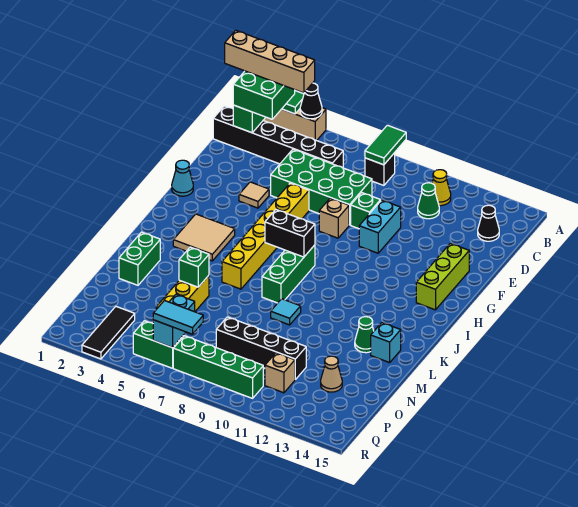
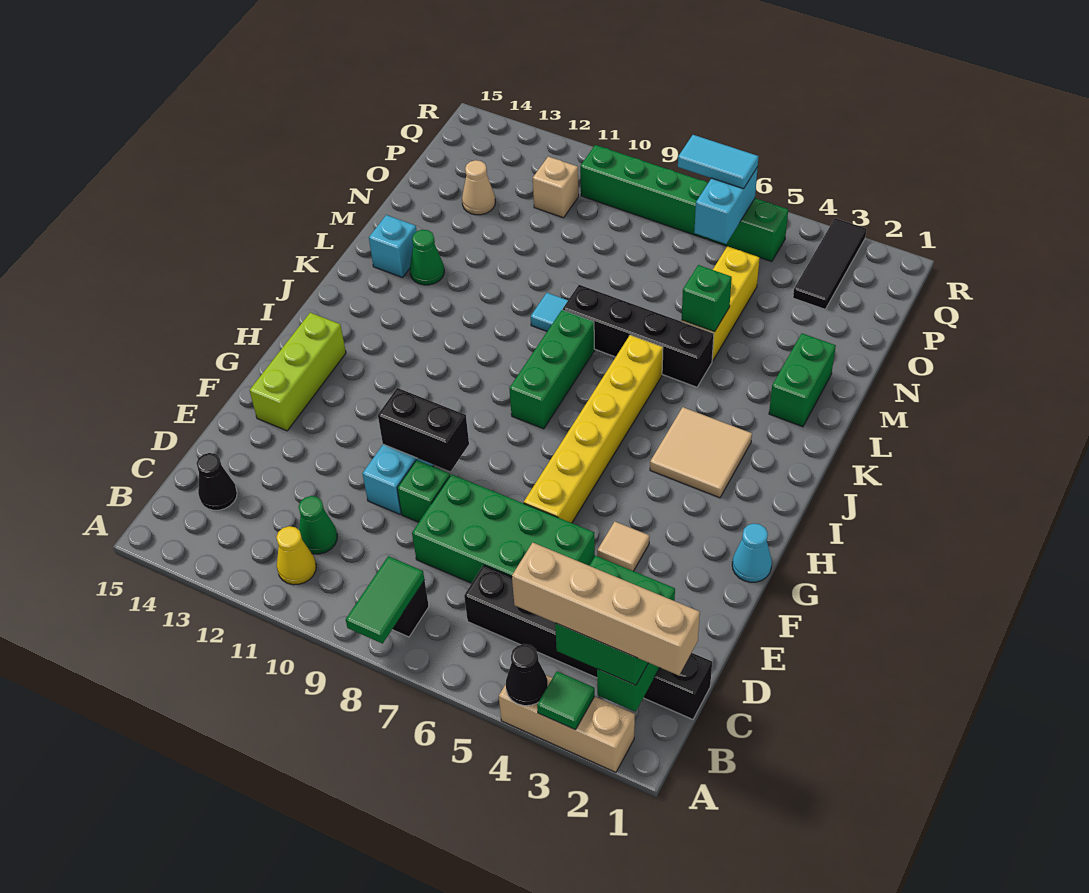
tan brick F8 level 1 -> none
black brick I7:I8 level 2 -> black brick F9:F10 level 2
black brick O8:O11 level 1 -> black brick L5:L8 level 1

